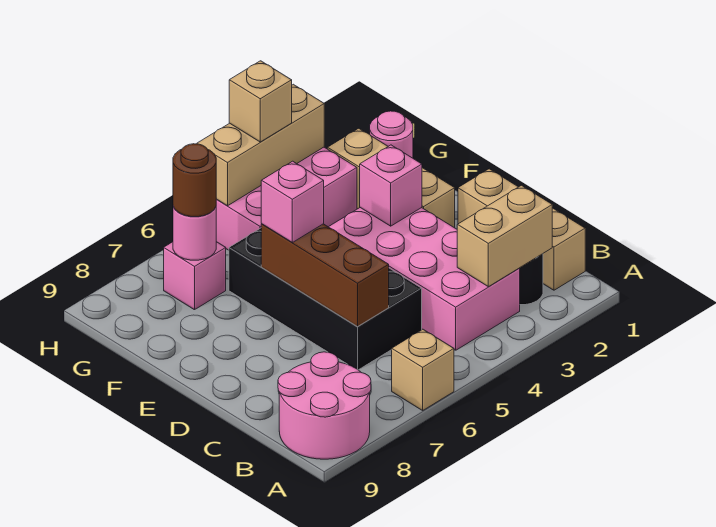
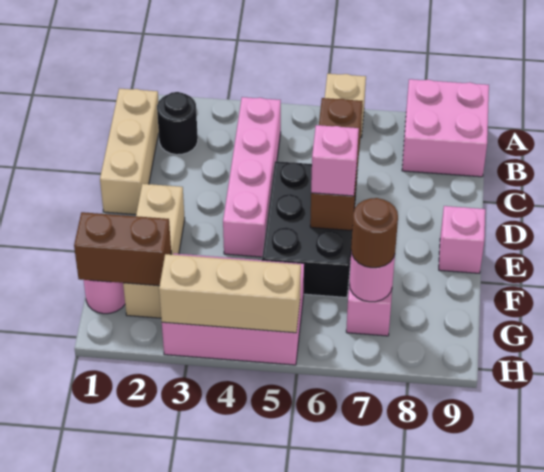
pink round brick A8:B9 level 1 -> pink brick A8:B9 level 1
tan brick B2:B3 level 2 -> none
pink brick B3:E4 level 1 -> pink brick B4:E4 level 1
black brick C5:F6 level 1 -> black brick D5:F6 level 1
pink brick E3 level 2 -> pink brick E9 level 1
none -> brown brick G1:G2 level 2
tan brick H4 level 3 -> none

